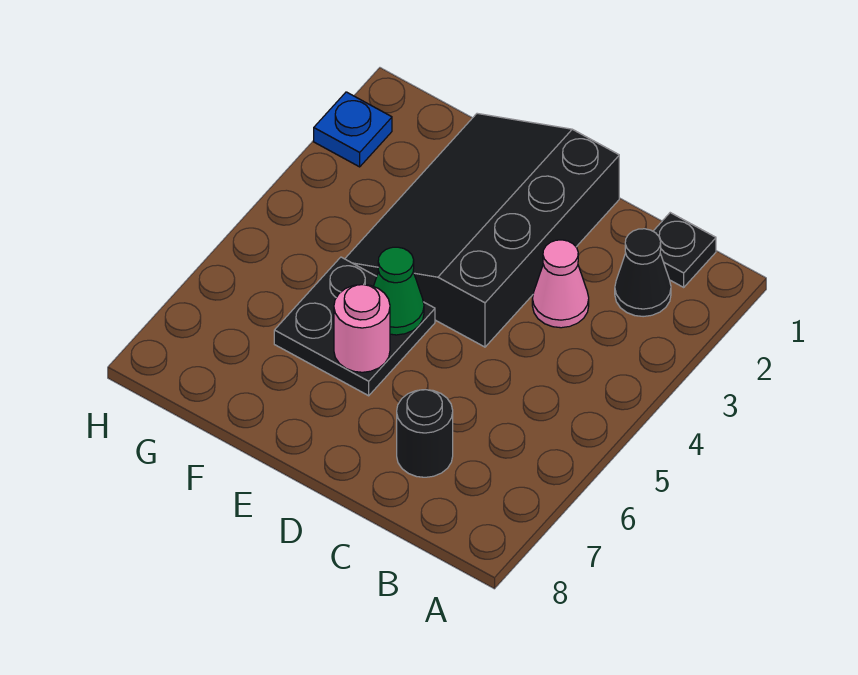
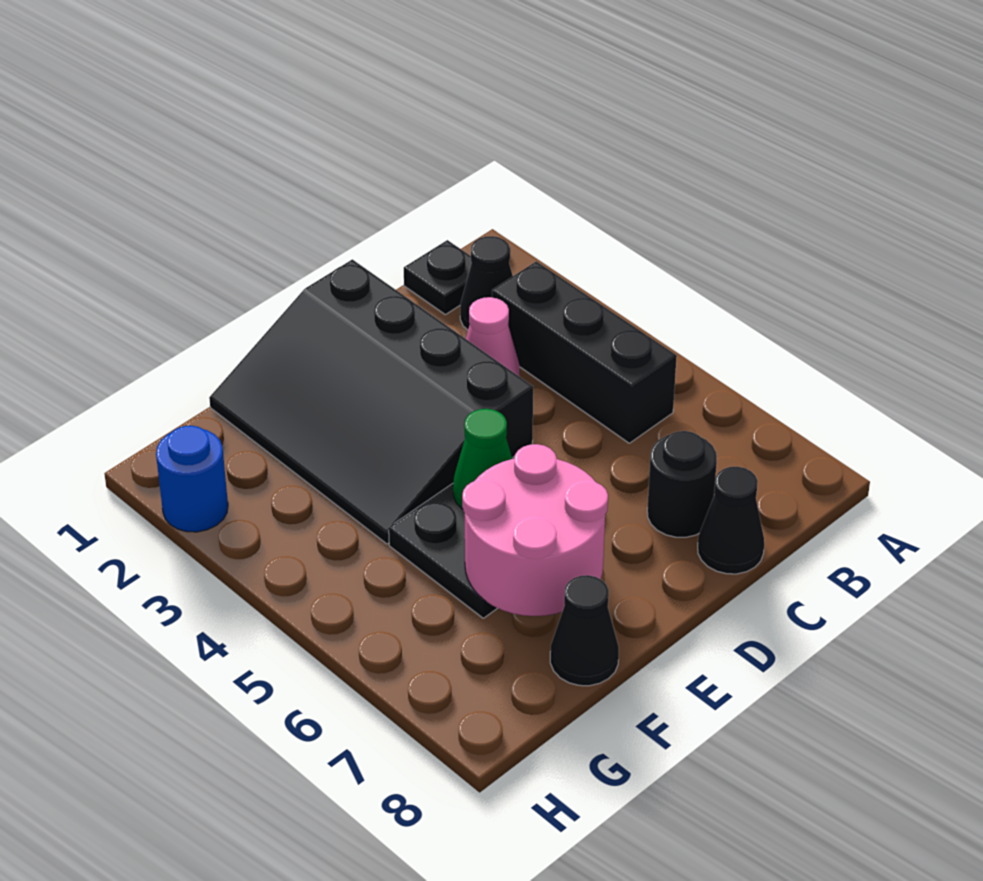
none -> black brick B3:B5 level 1
none -> black cone C8 level 1
pink round brick E6 level 2 -> pink round brick E6:F7 level 2
none -> black cone F8 level 1
blue plate H2 level 1 -> blue round brick H2 level 1

